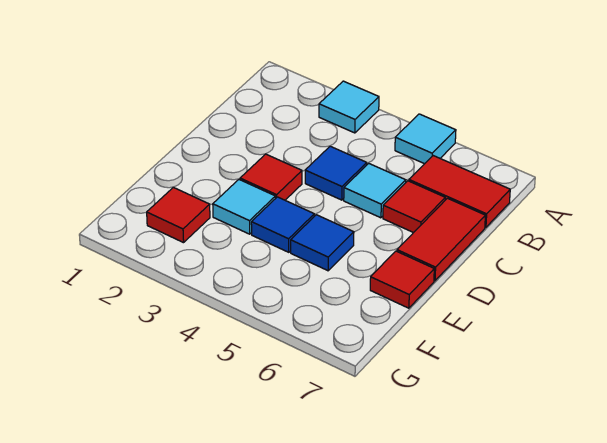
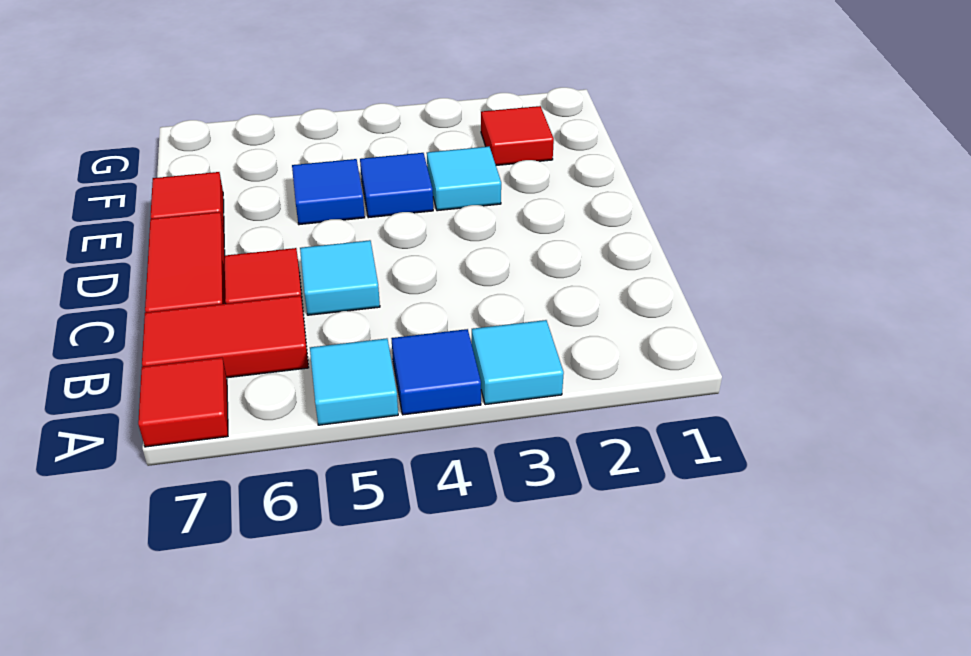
blue tile C4 level 1 -> blue tile A4 level 1
red tile D3 level 1 -> red tile A7 level 1

